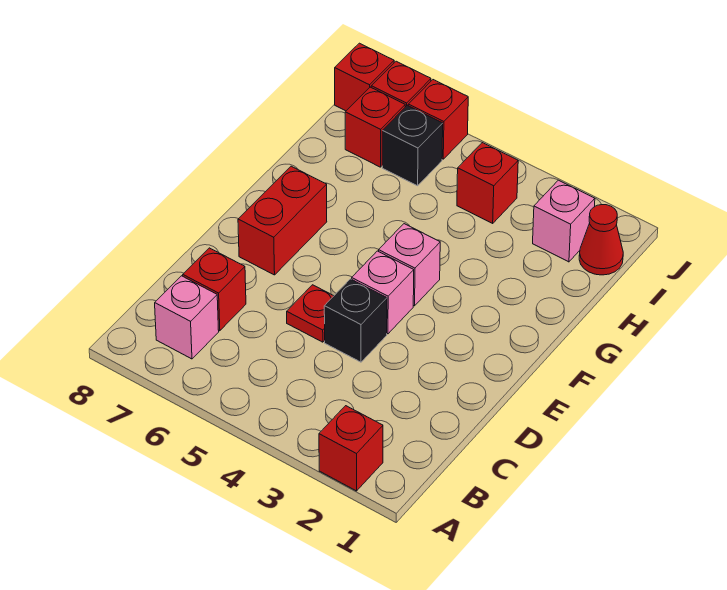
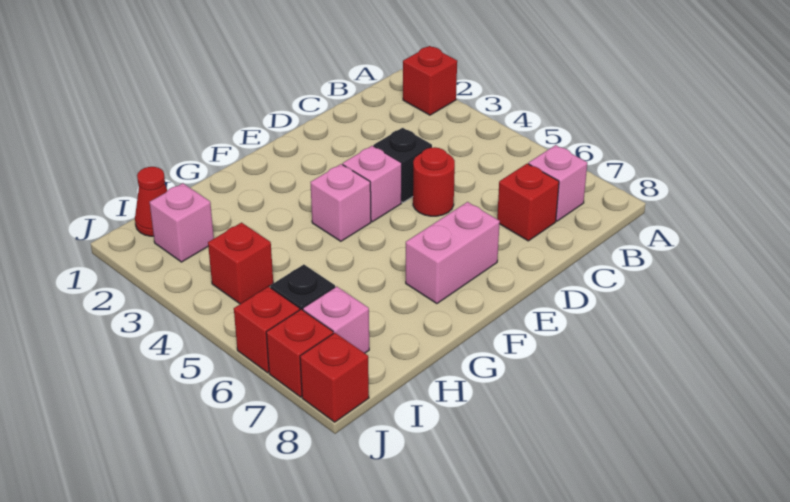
red plate D5 level 1 -> red round brick D5 level 1
red brick E7:F7 level 1 -> pink brick E7:F7 level 1
red brick I7 level 1 -> pink brick I7 level 1

